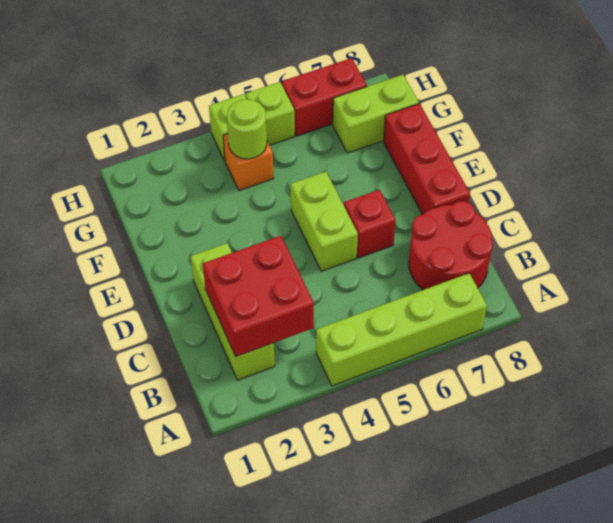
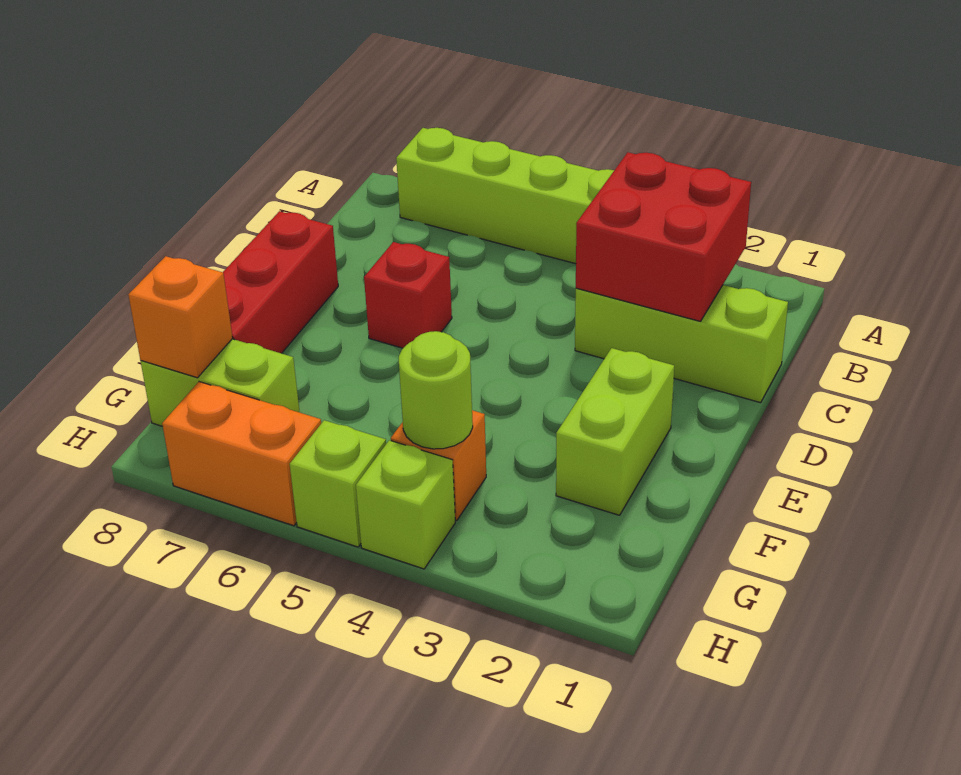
lime brick B2:D2 level 1 -> lime brick C1:C3 level 1
red round brick B7:C8 level 1 -> none
lime brick D5:E5 level 1 -> lime brick E2:F2 level 1
none -> orange brick G8 level 2
red brick H6:H7 level 1 -> orange brick H6:H7 level 1

